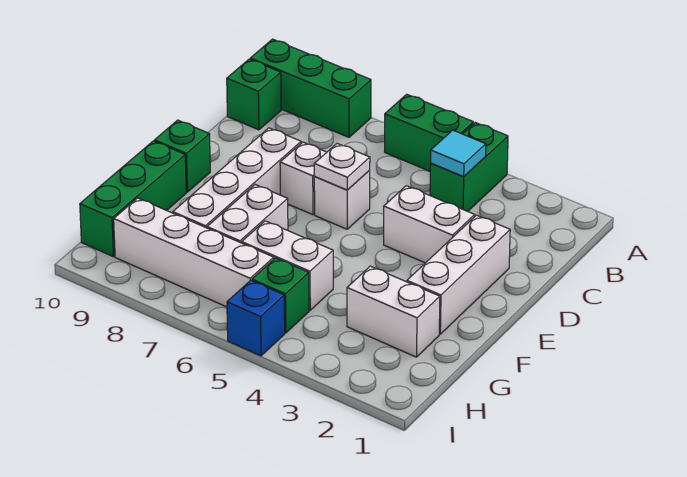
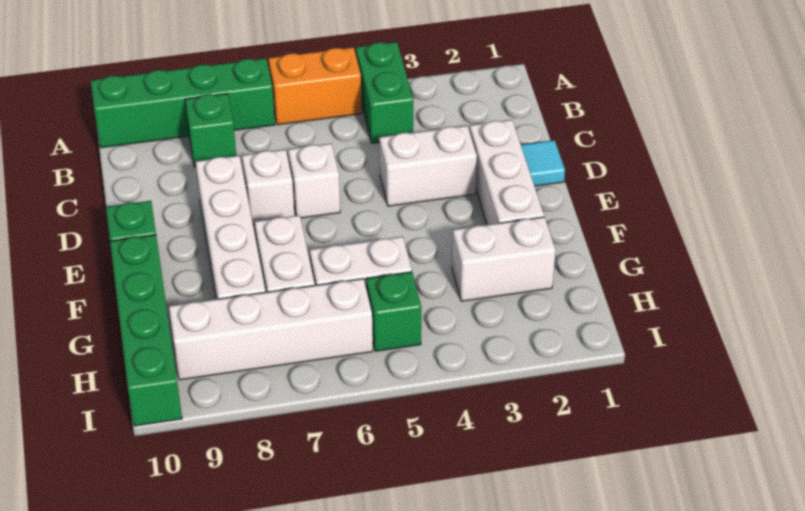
green brick A5:A6 level 1 -> orange brick A5:A6 level 1
green brick A8:A10 level 1 -> green brick A7:A10 level 1
cyan tile B4 level 2 -> cyan tile D1 level 1
green brick B10 level 1 -> green brick B8 level 1
white plate D6 level 2 -> none
green brick F10:H10 level 1 -> green brick F10:I10 level 1
blue brick I5 level 1 -> none

